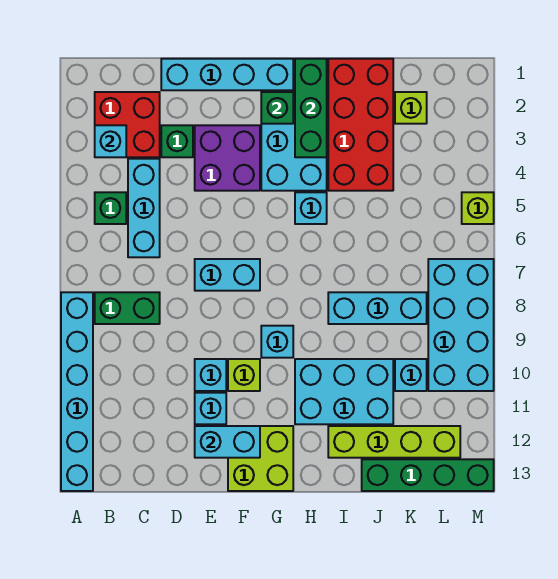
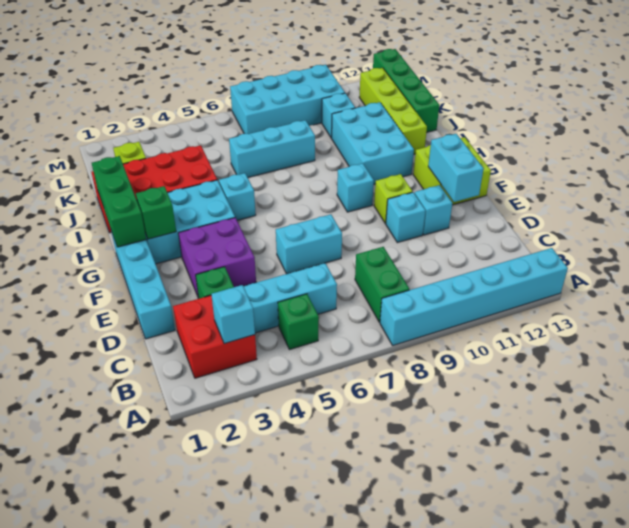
cyan brick E7:F7 level 1 -> cyan brick E6:E7 level 1
green brick H1:H3 level 2 -> green brick G1:I1 level 2
cyan brick I8:K8 level 1 -> cyan brick J6:J8 level 1
lime brick M5 level 1 -> none

